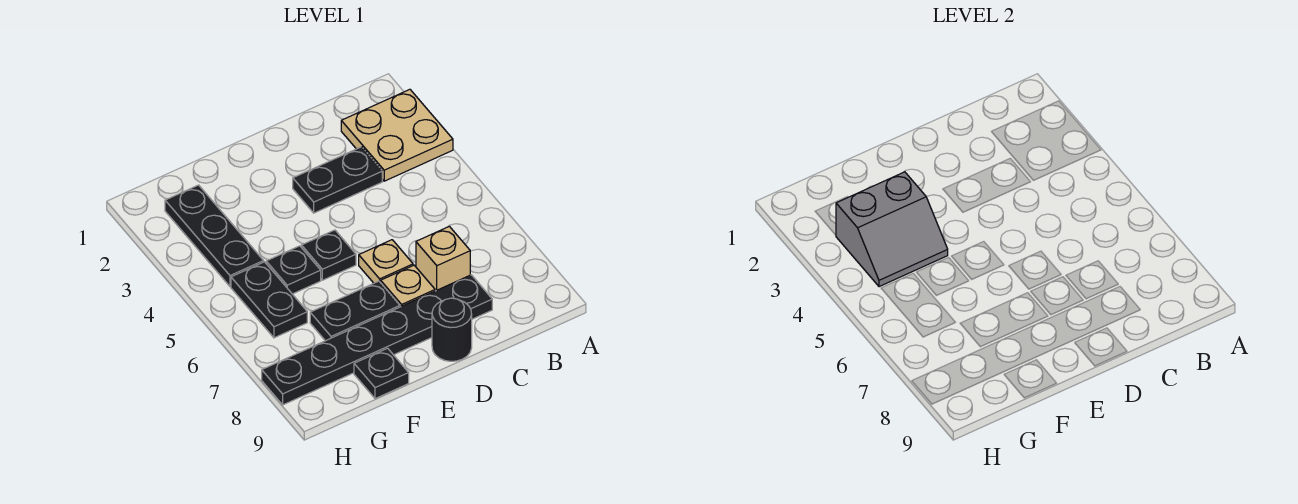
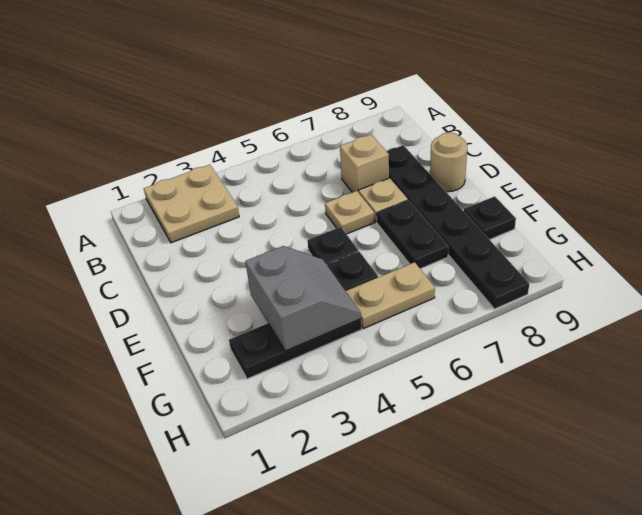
black plate C3:D3 level 1 -> none
black round brick D9 level 1 -> tan round brick D9 level 1
black plate G5:G6 level 1 -> tan plate G5:G6 level 1

